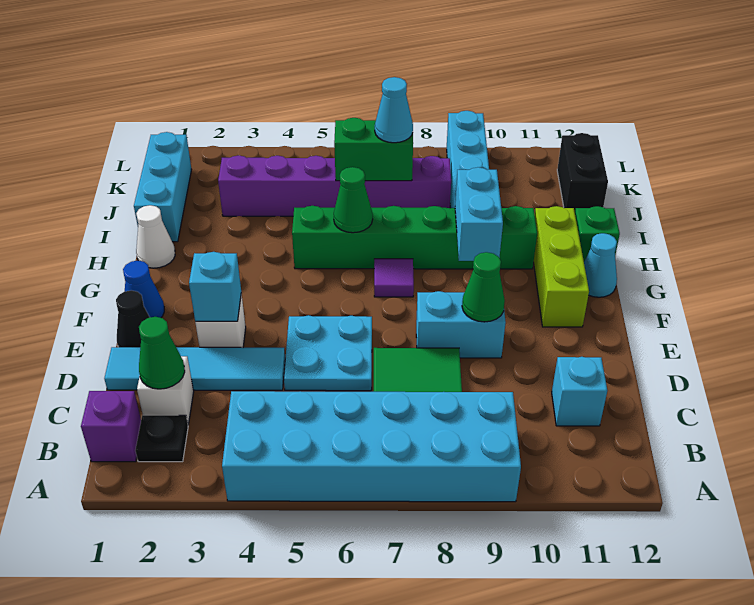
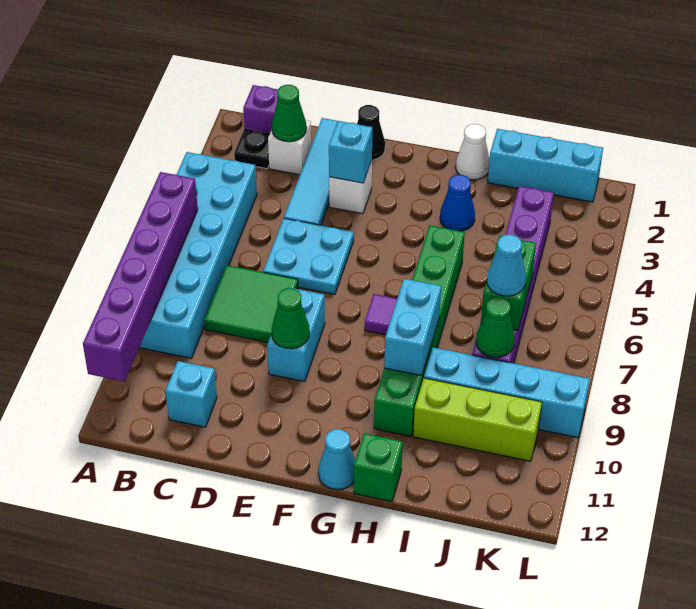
none -> purple brick A6:A11 level 2
blue cone F1 level 1 -> blue cone H3 level 1
lime brick F11:H11 level 1 -> lime brick I10:K10 level 1
cyan brick G9:H9 level 2 -> cyan brick H8:H9 level 2
green cone H6 level 2 -> green cone J8 level 2
black brick J12:K12 level 1 -> none

